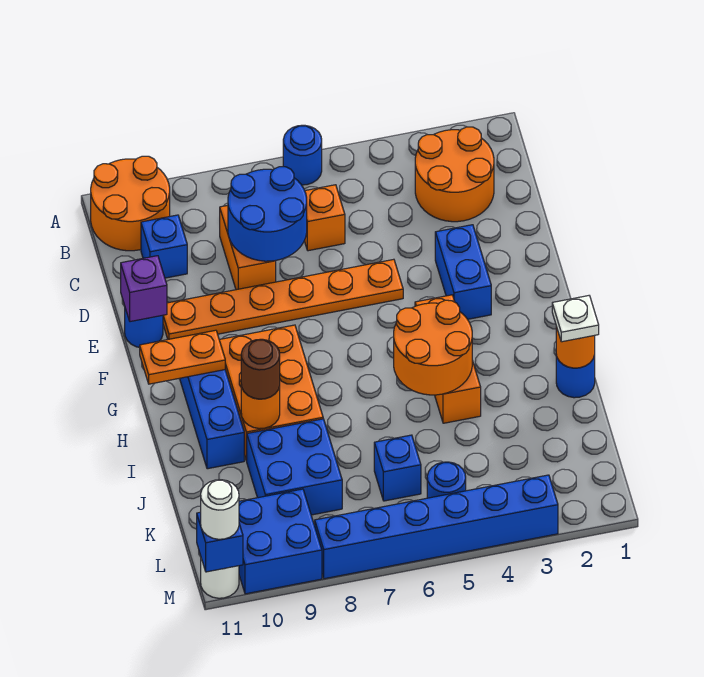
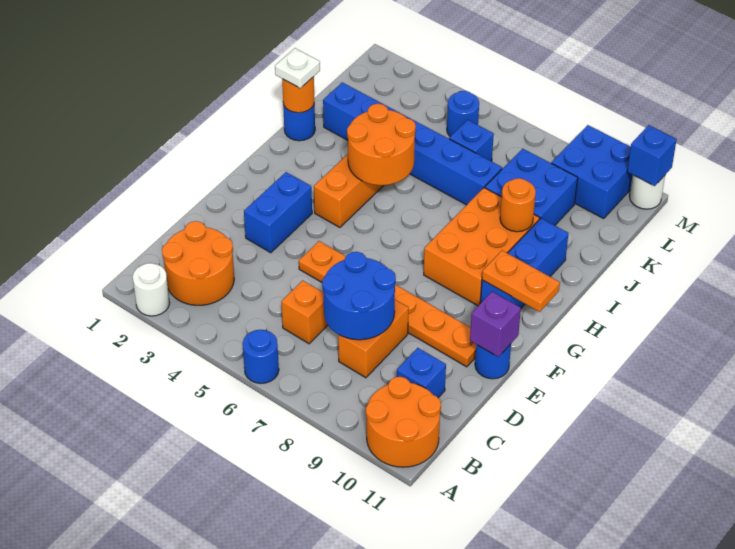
brown round brick I9 level 3 -> none
blue brick M3:M8 level 1 -> blue brick J2:J7 level 1
white round brick M11 level 3 -> white round brick A2 level 1

